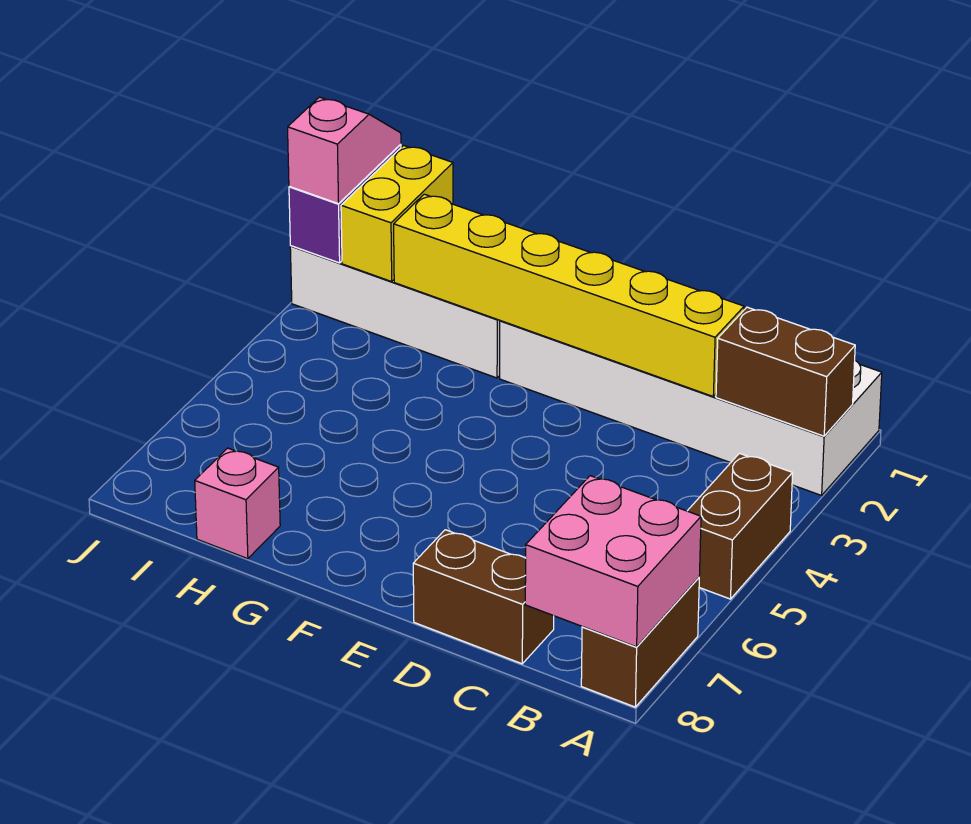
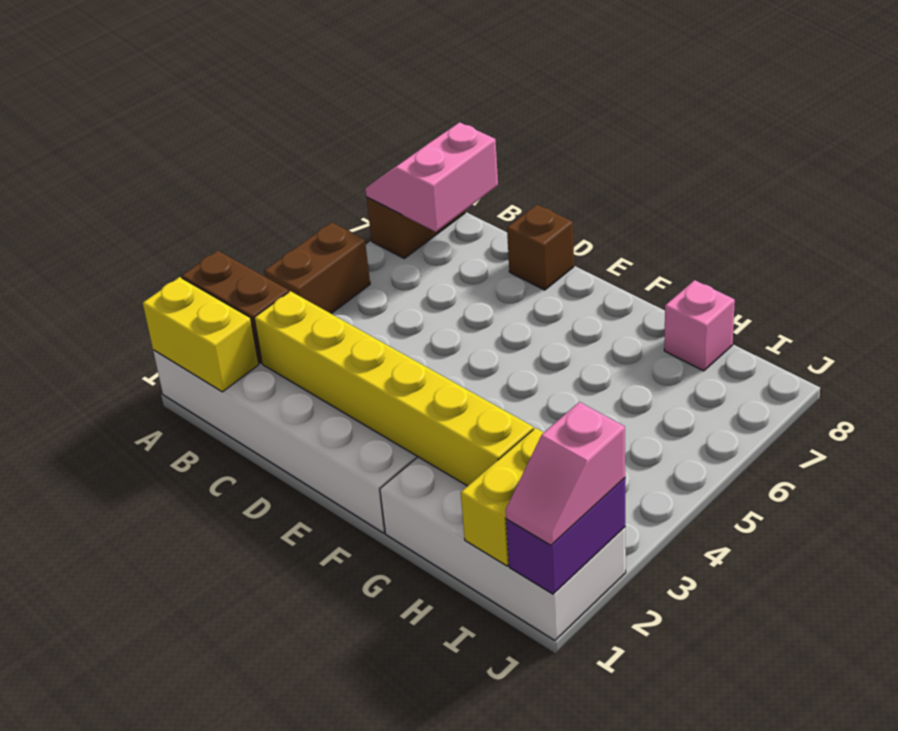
none -> yellow brick A1:B1 level 2
pink brick A7:B8 level 2 -> pink slope A7:B8 level 2 top B
brown brick C8:D8 level 1 -> brown brick D8 level 1

